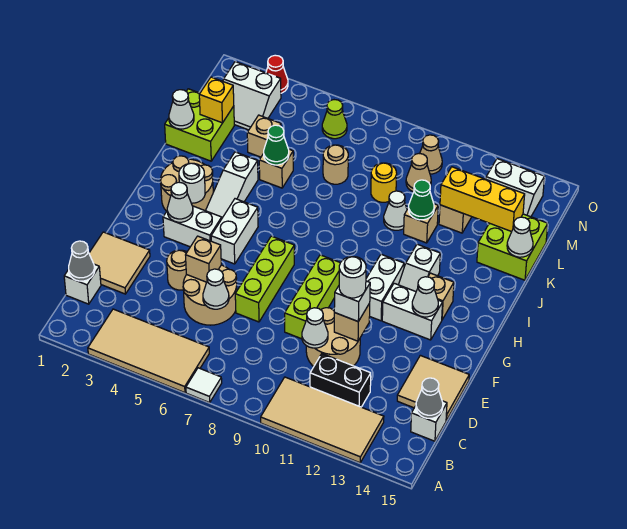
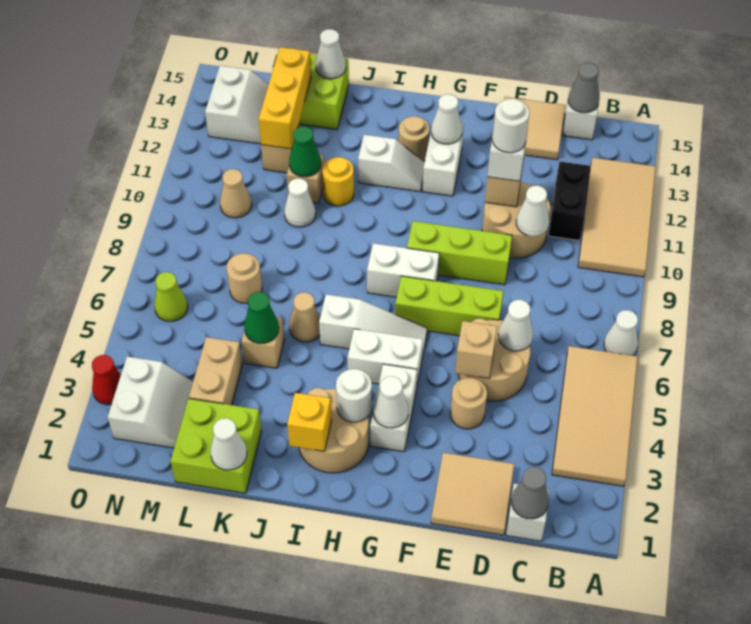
white tile A7 level 1 -> white cone A7 level 1
white brick G11:H11 level 1 -> white brick G8:H8 level 1
white slope H4:J4 level 1 top J -> white slope G6:I6 level 1 top I
tan brick H13 level 1 -> tan round brick H13 level 1
yellow brick L2 level 2 -> yellow brick I2 level 2
tan brick L4 level 1 -> tan brick L3:L4 level 1
yellow round brick L9 level 1 -> yellow round brick J11 level 1
tan cone N10 level 1 -> tan cone J6 level 1

